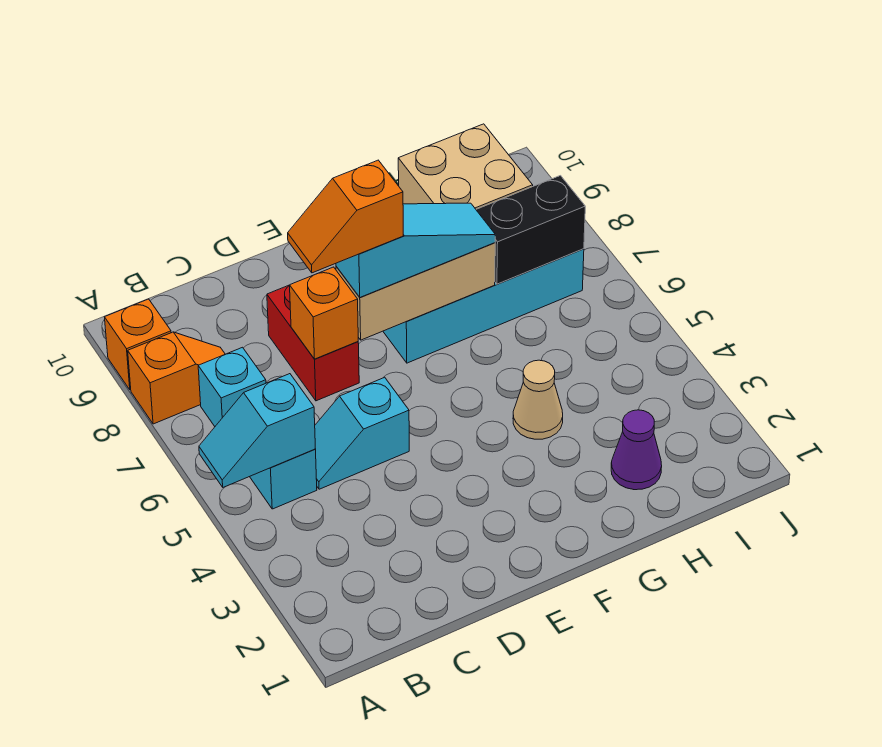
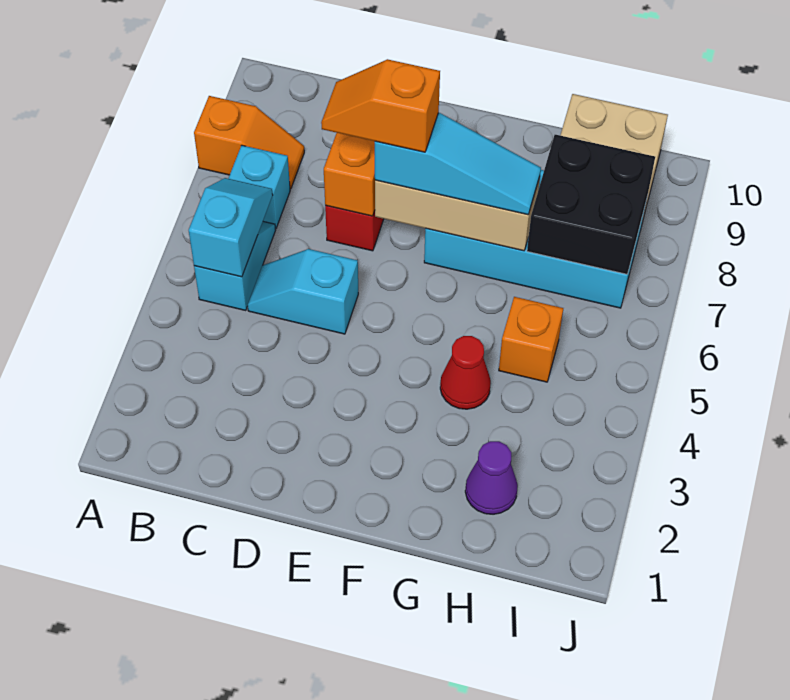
cyan slope A5:B5 level 2 top B -> cyan slope B5:B6 level 2 top 5
orange brick A9 level 1 -> orange brick H5 level 1
tan cone G4 level 1 -> red cone G4 level 1
black brick H7:I7 level 2 -> black brick H7:I8 level 2

